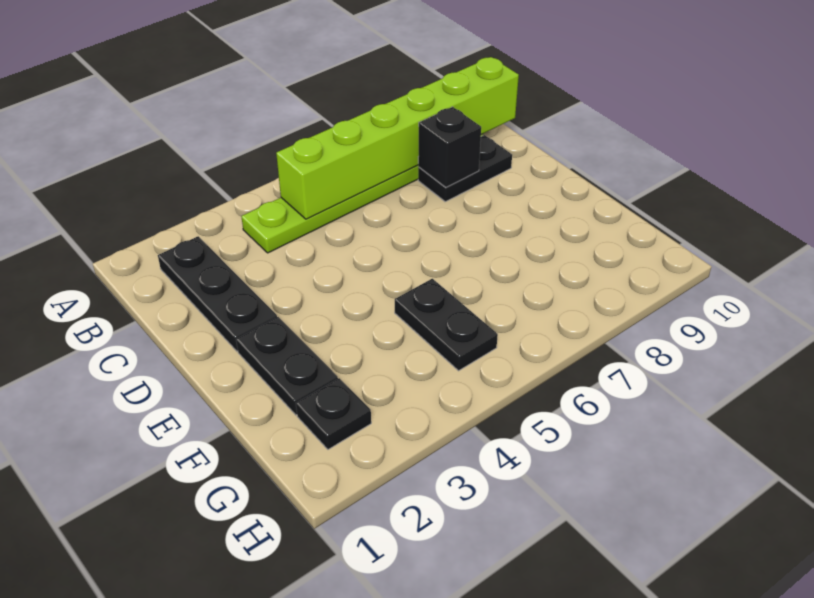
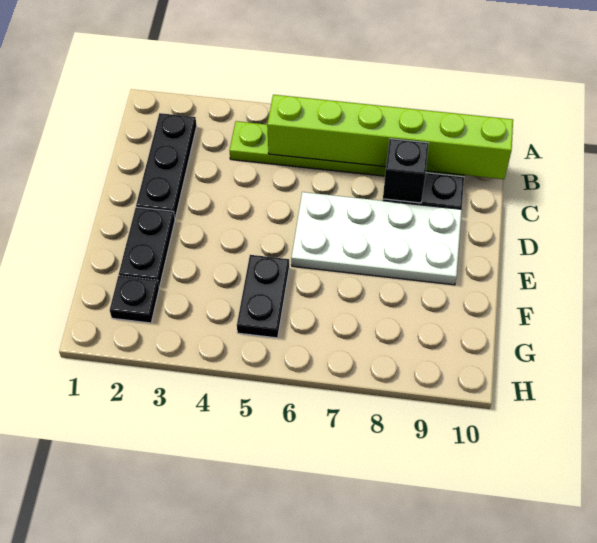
none -> white plate D6:E9 level 1

